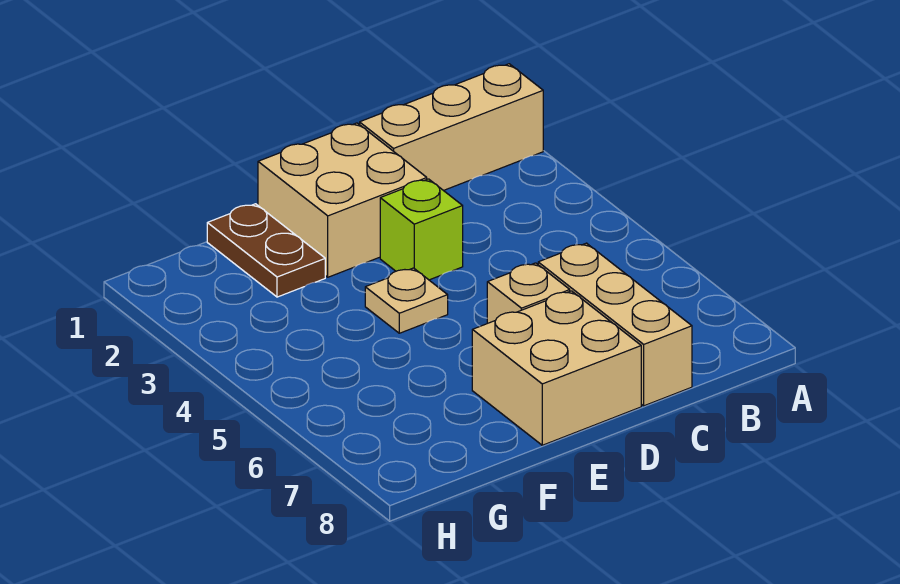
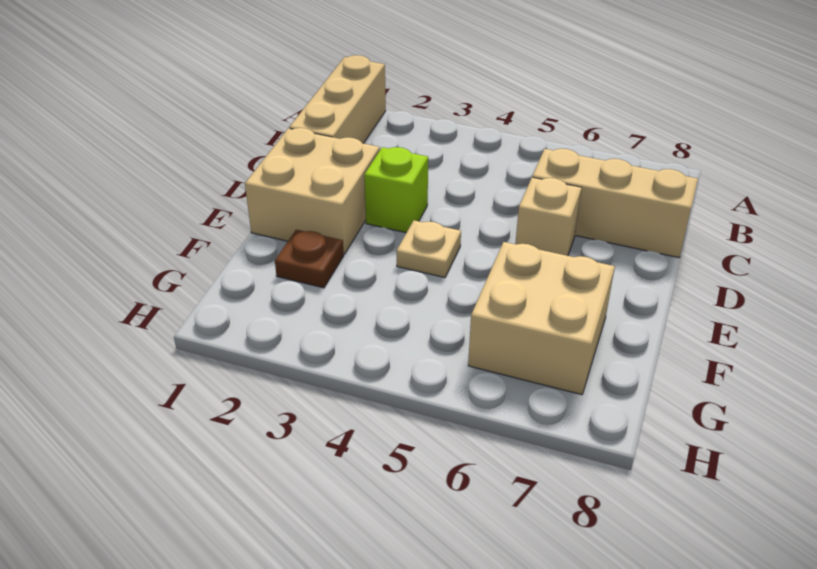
tan brick D7:E8 level 1 -> tan brick F6:G7 level 1
brown plate F1:F2 level 1 -> brown plate F2 level 1

